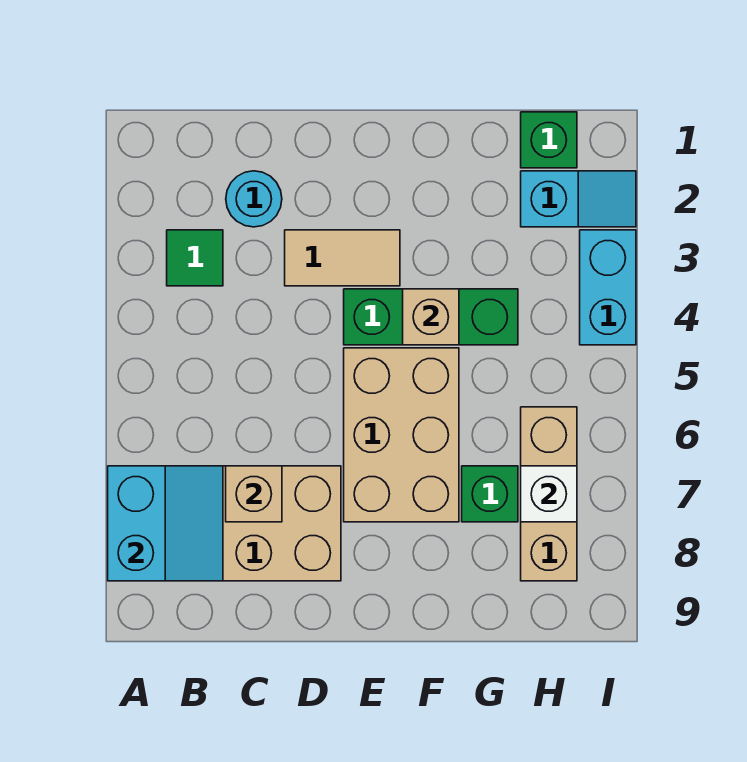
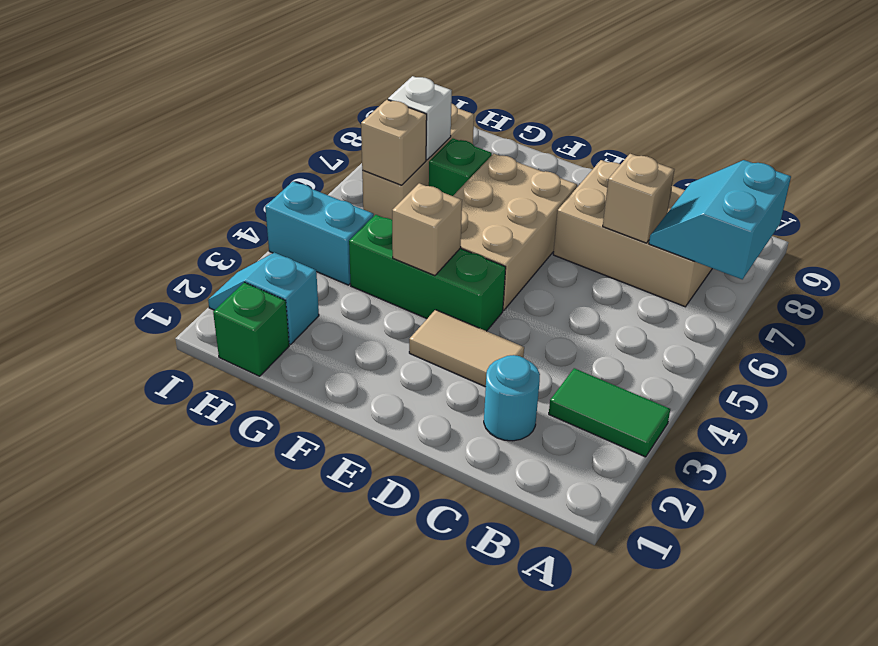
green tile B3 level 1 -> green tile A3:B3 level 1
none -> tan brick H6 level 2
cyan brick I3:I4 level 1 -> cyan brick H4:I4 level 1

